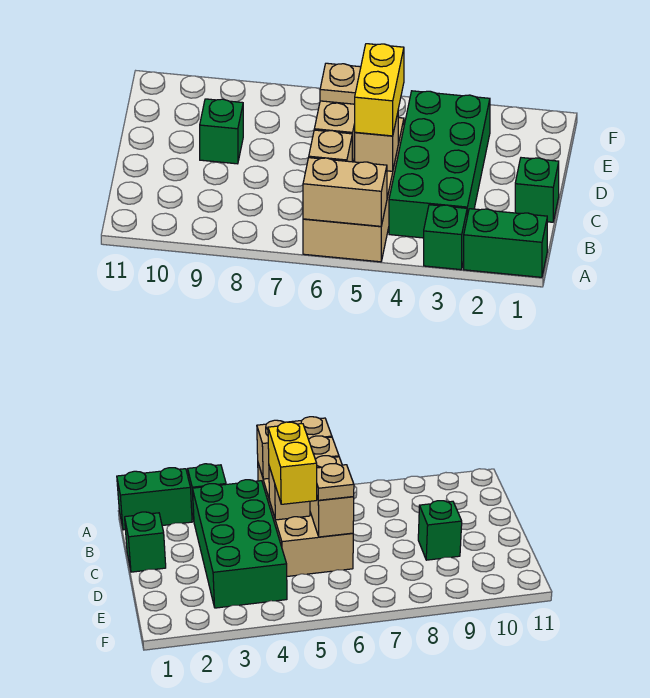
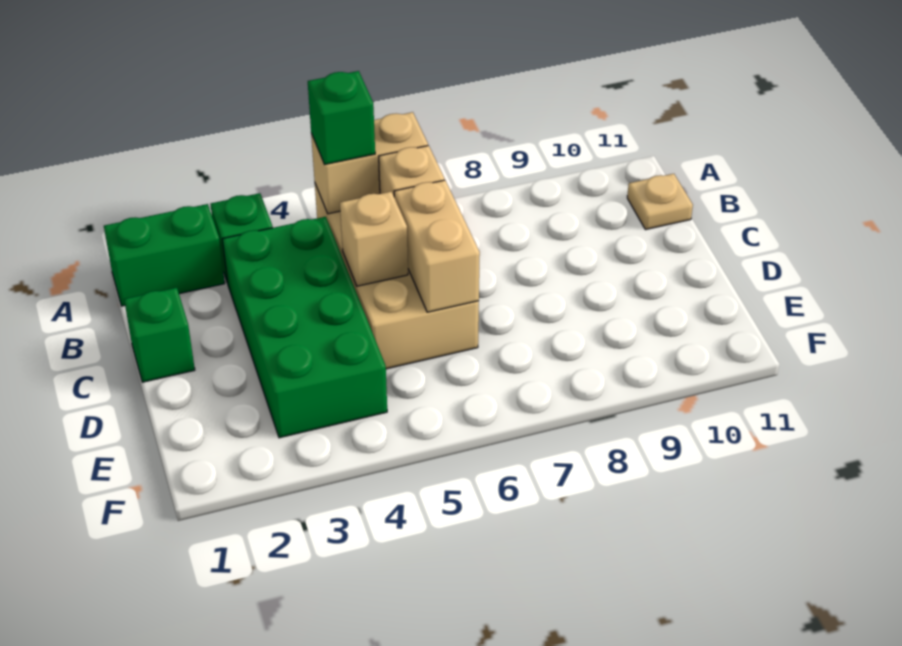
yellow brick C5:D5 level 3 -> none
tan plate D6 level 3 -> tan plate B11 level 1
green brick D9 level 1 -> green brick A5 level 3

